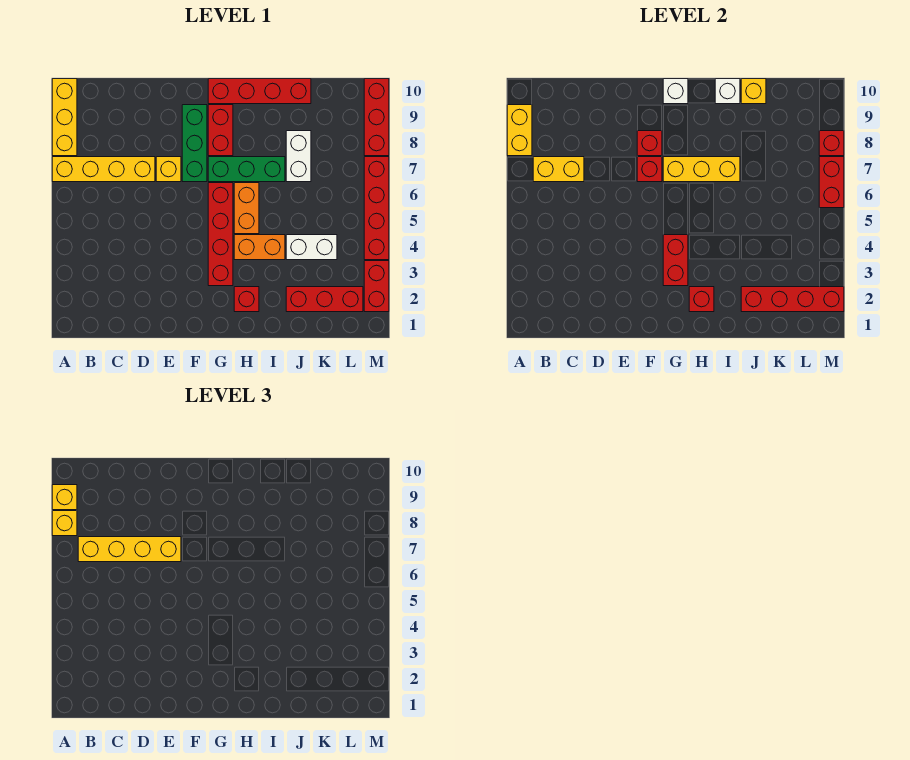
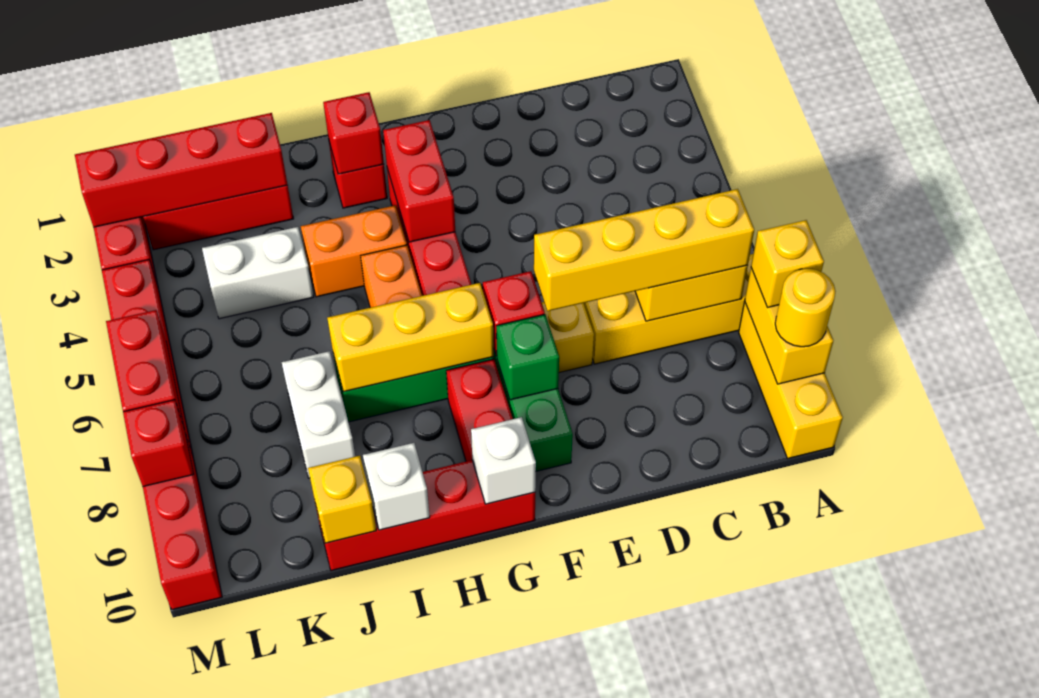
yellow brick A9 level 3 -> yellow round brick A9 level 3
red brick F8 level 2 -> green brick F8 level 2

